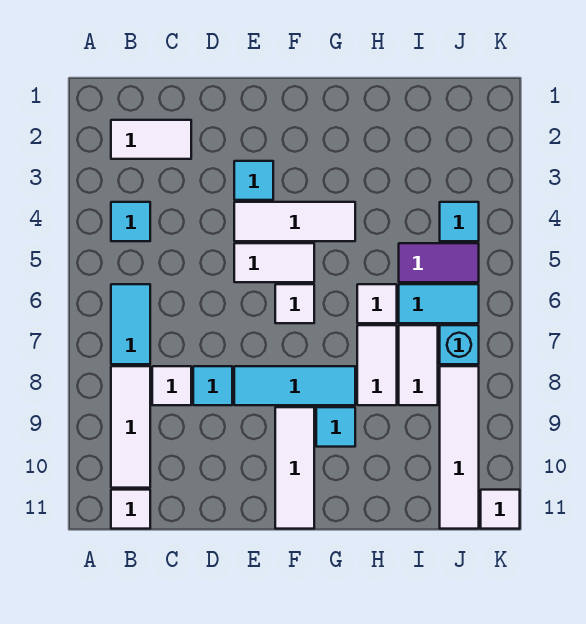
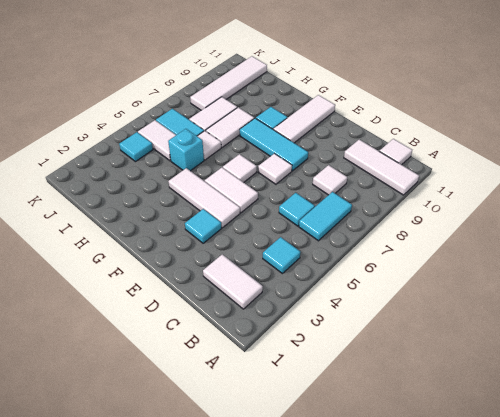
white tile B8:B10 level 1 -> white tile A10:C10 level 1
cyan tile D8 level 1 -> cyan tile C6 level 1
purple tile I5:J5 level 1 -> white tile I5:J5 level 1
cyan brick J7 level 1 -> cyan brick H5 level 1
white tile K11 level 1 -> white tile E7 level 1

